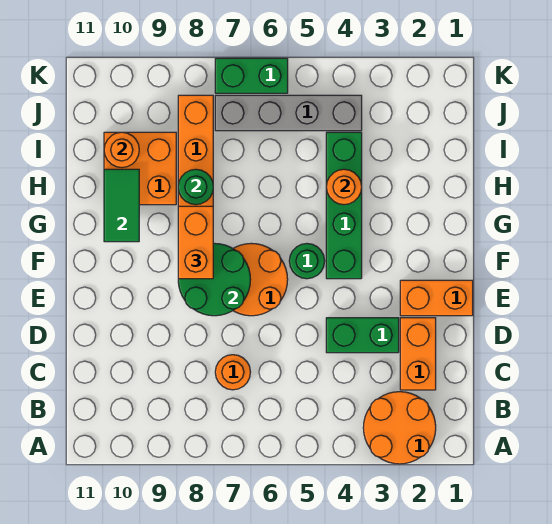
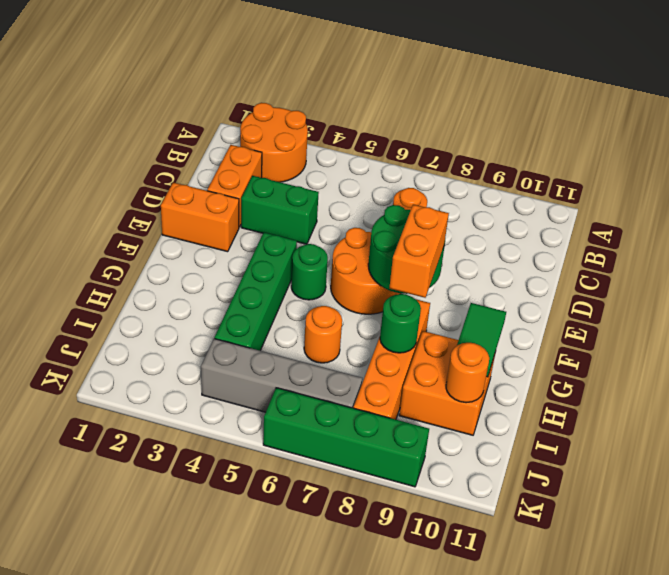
orange round brick H4 level 2 -> orange round brick H6 level 1
green brick K6:K7 level 1 -> green brick K6:K9 level 1

